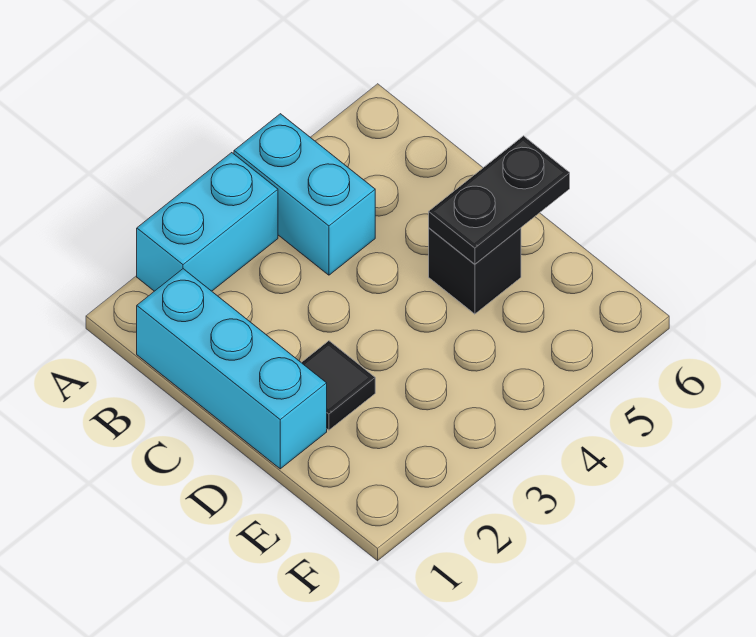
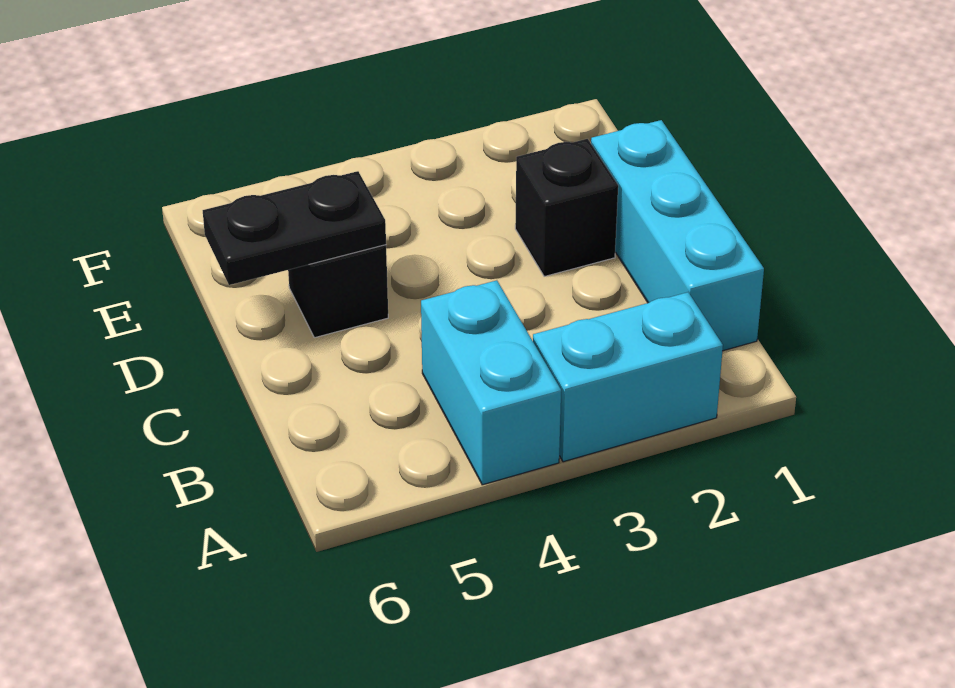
black tile D2 level 1 -> black brick D2 level 1

